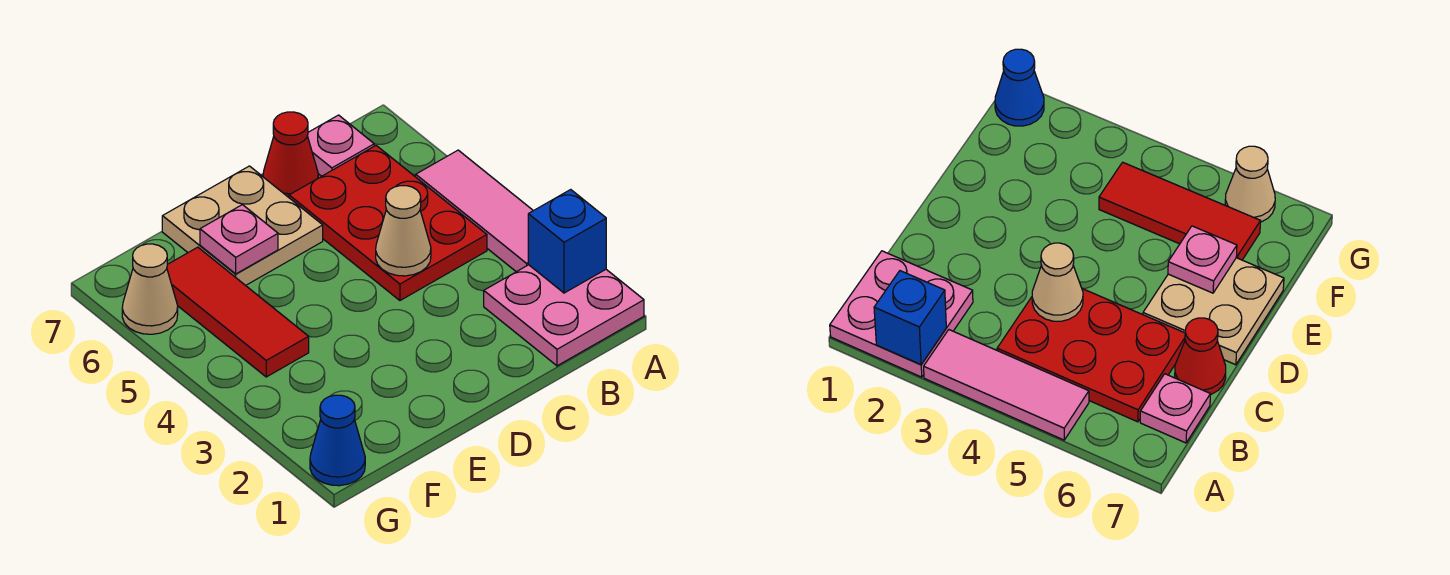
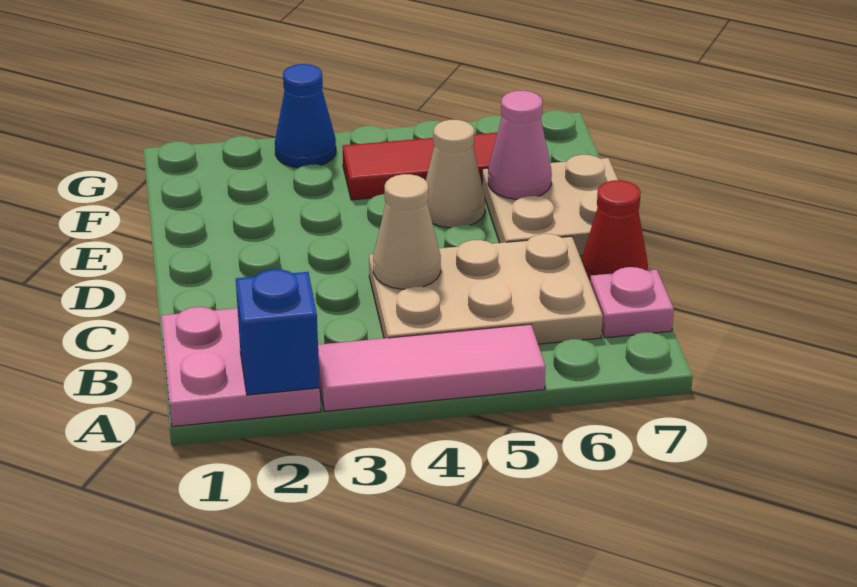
red plate B4:C6 level 1 -> tan plate B4:C6 level 1
pink plate E6 level 2 -> pink cone E6 level 2
blue cone G1 level 1 -> blue cone G3 level 1
tan cone G6 level 1 -> tan cone E5 level 1

